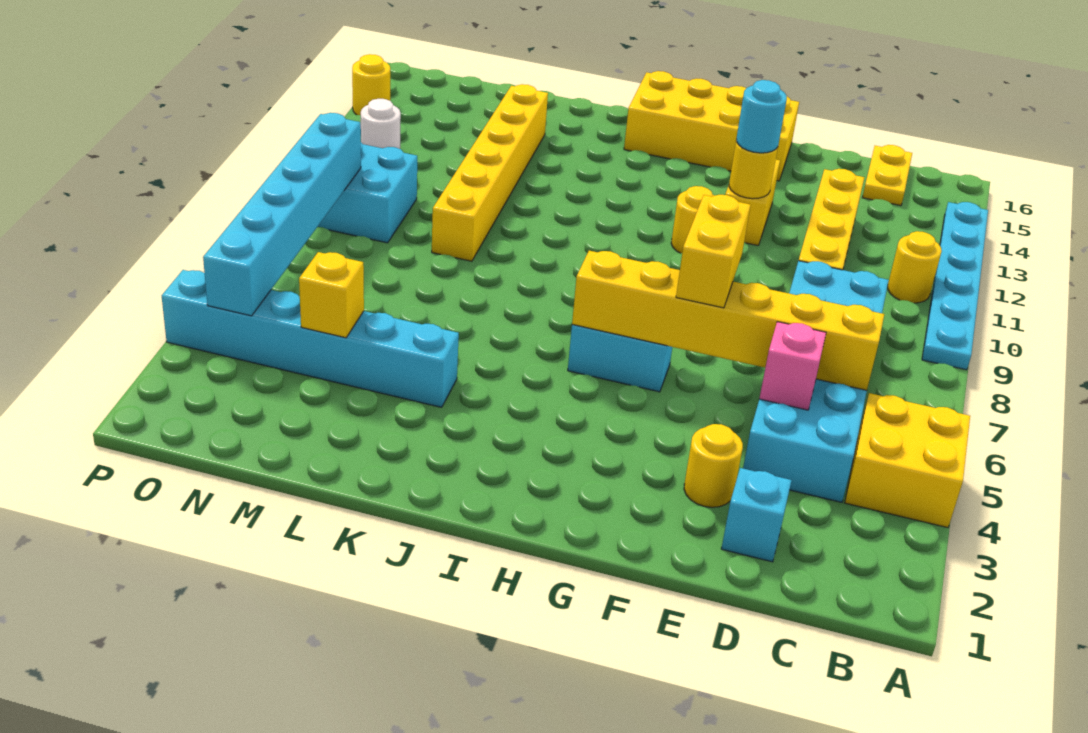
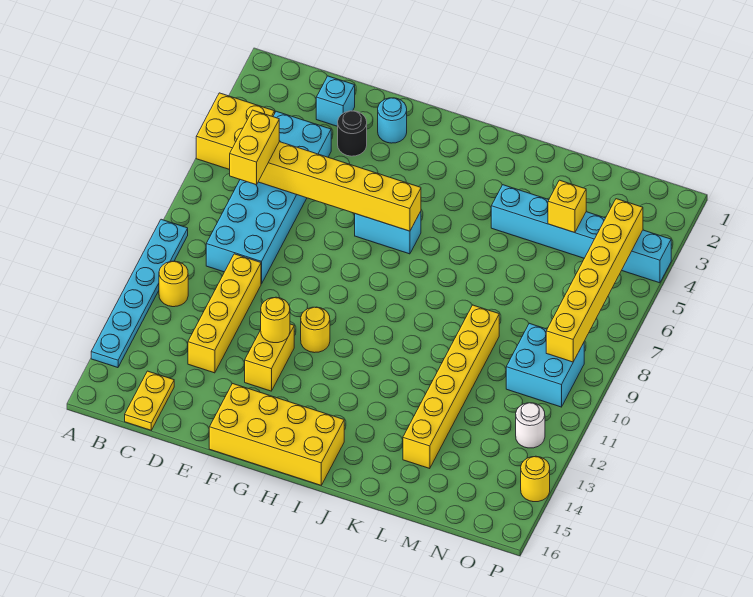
pink brick D5 level 2 -> none
yellow round brick E3 level 1 -> black round brick E3 level 1
yellow brick F6:F7 level 3 -> yellow brick C6:C7 level 3
cyan round brick F12 level 3 -> cyan round brick F2 level 1
cyan brick O4:O9 level 2 -> yellow brick O4:O9 level 2

